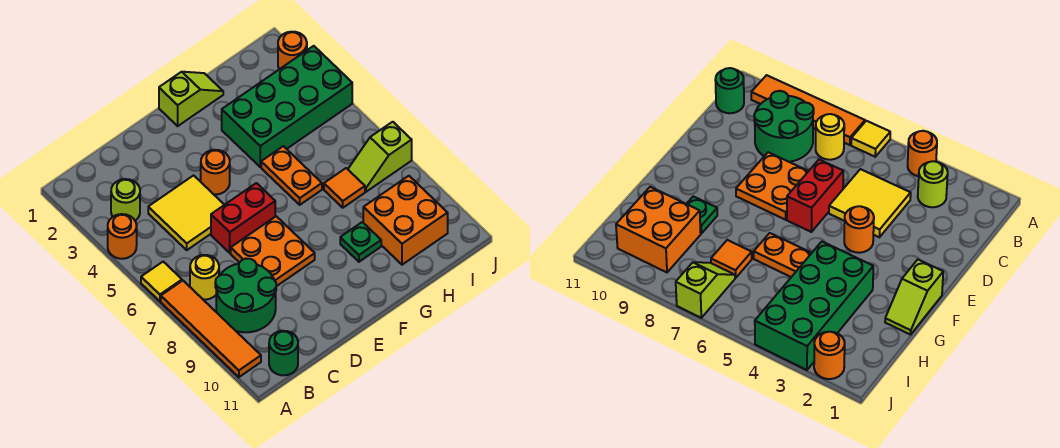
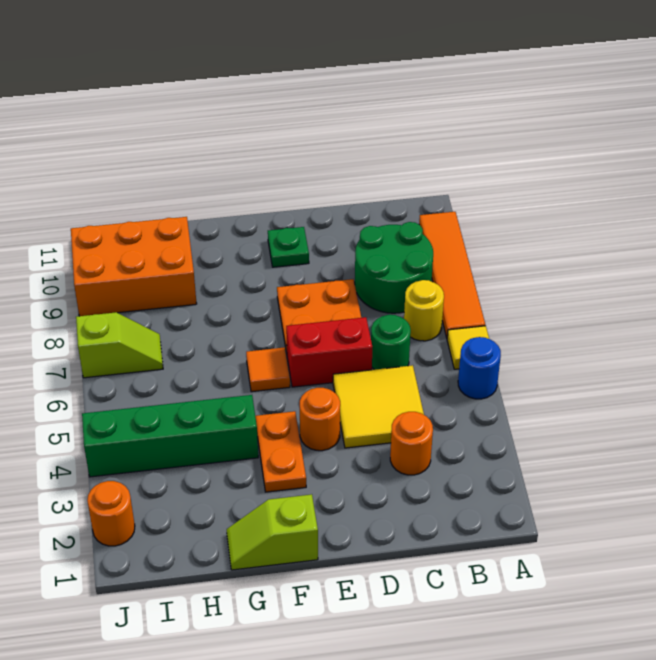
orange round brick A4 level 1 -> orange round brick C3 level 1
none -> blue round brick A5 level 1
lime round brick B3 level 1 -> none
green round brick B11 level 1 -> green round brick C6 level 1
green brick G3:J4 level 1 -> green brick G4:J4 level 1
orange plate G5:G6 level 1 -> orange plate F3:F4 level 1
green plate G9 level 1 -> green plate E10 level 1
orange tile H7 level 1 -> orange tile F6 level 1
orange brick H9:I10 level 1 -> orange brick H9:J10 level 1

